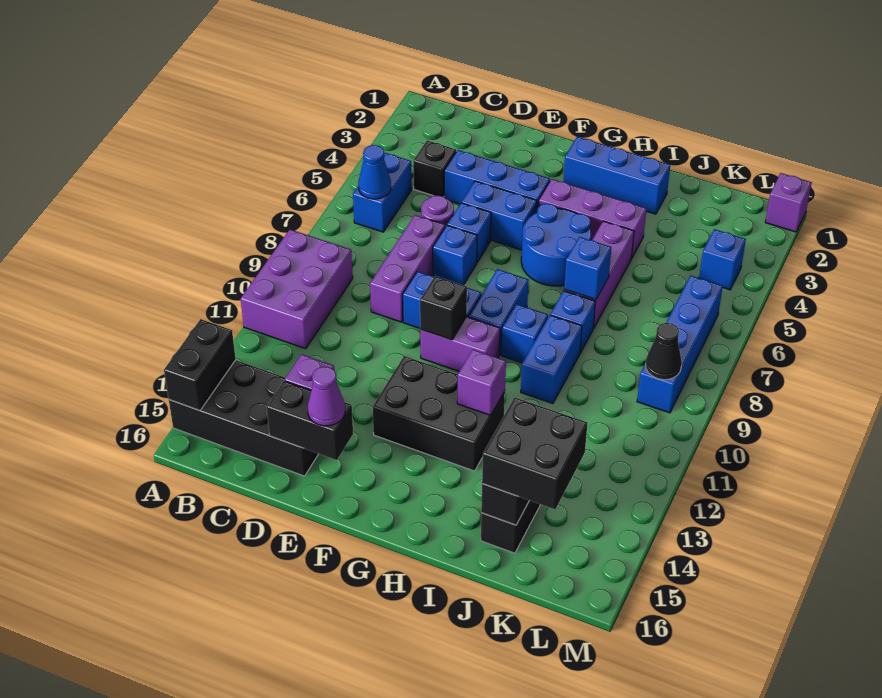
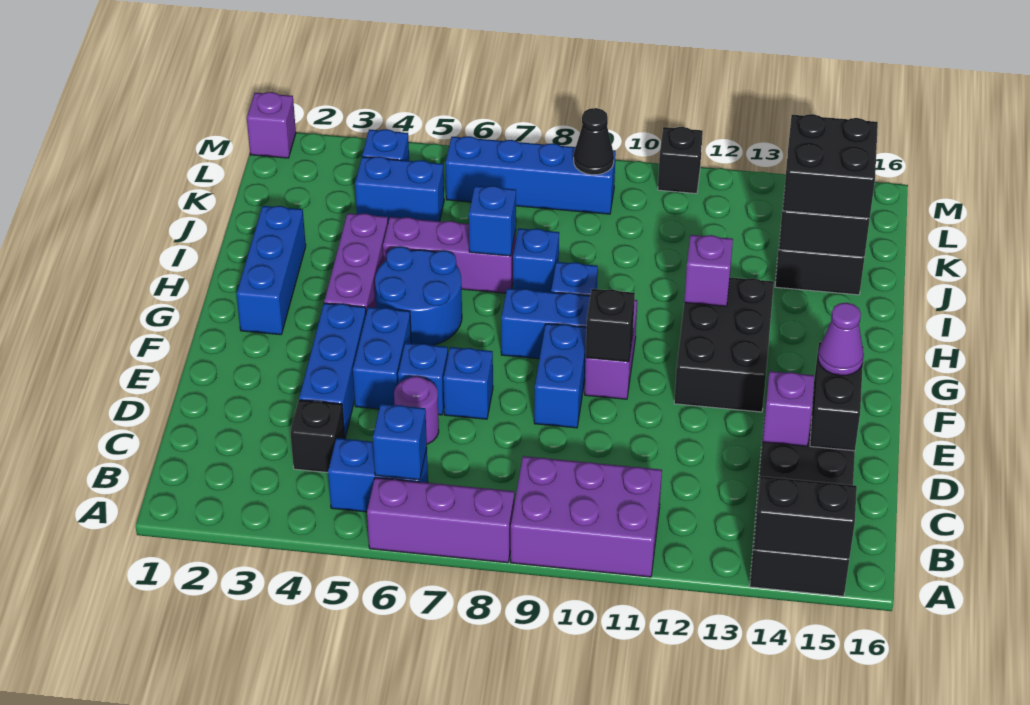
blue cone B6 level 2 -> blue brick B6 level 2
purple brick D7:D9 level 1 -> purple brick A6:A8 level 1
blue brick I9:I10 level 1 -> blue brick K4:K5 level 1
none -> black brick M11 level 1

